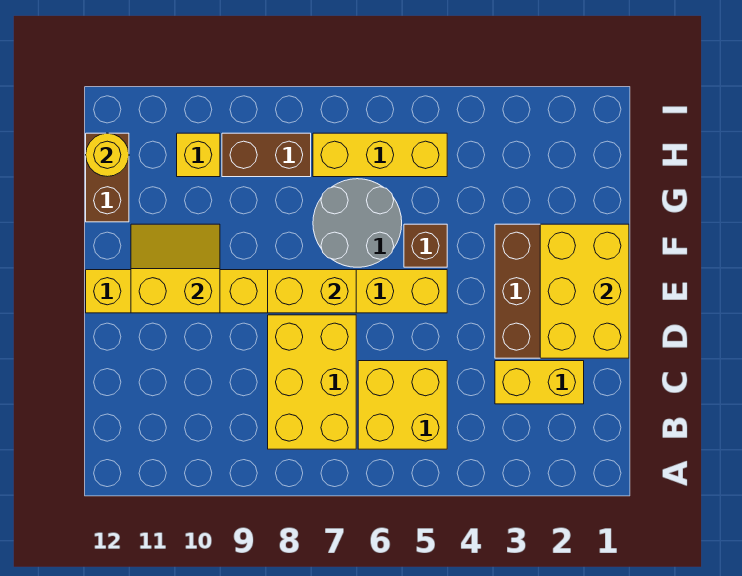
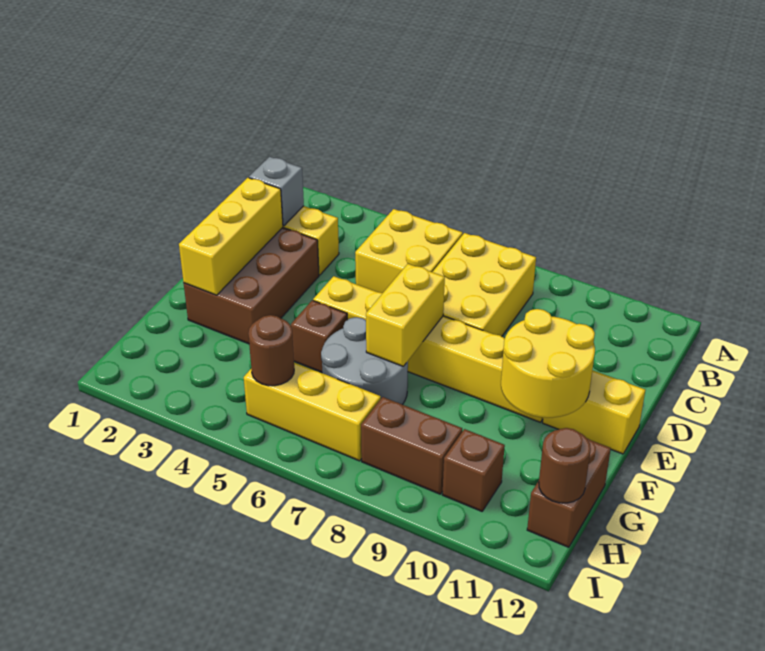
none -> grey brick C2 level 2
yellow brick D1:F2 level 2 -> yellow brick D2:F2 level 2
yellow brick E7:E8 level 2 -> yellow brick E7:F7 level 2
yellow slope E10:F11 level 2 top E -> yellow round brick E10:F11 level 2
none -> brown round brick H5 level 2
yellow brick H10 level 1 -> brown brick H10 level 1
yellow round brick H12 level 2 -> brown round brick H12 level 2

